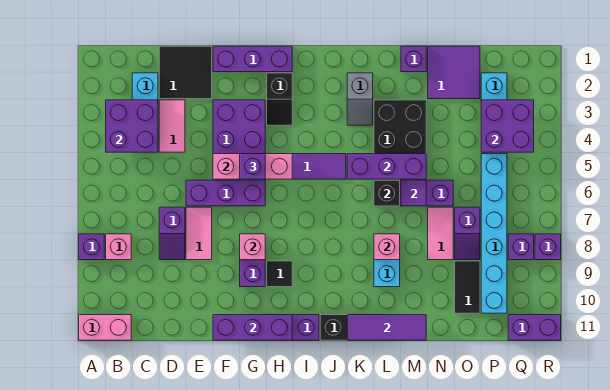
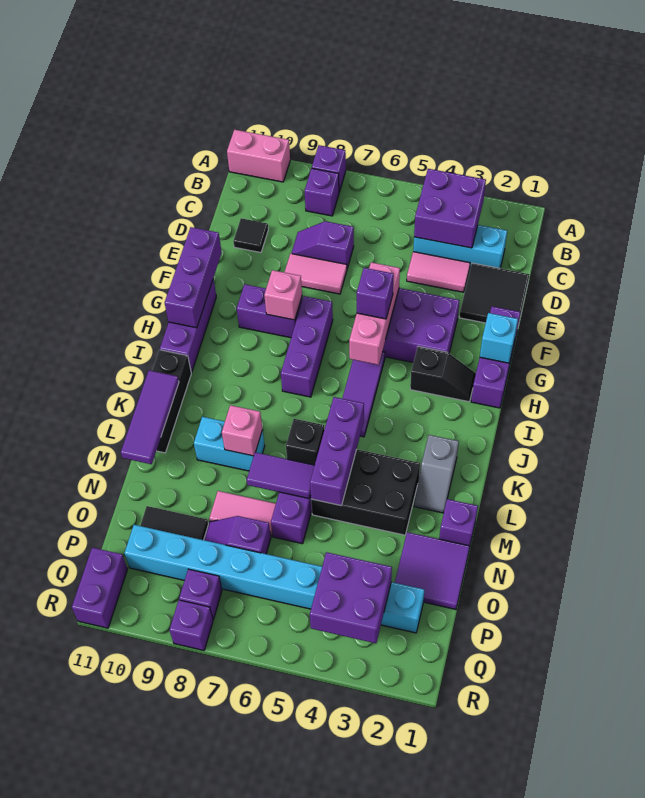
pink brick A11:B11 level 1 -> pink brick A10:A11 level 1
pink brick B8 level 1 -> purple brick B8 level 1
purple brick E6:G6 level 1 -> purple brick G7:I7 level 1
none -> cyan brick G1 level 2
black slope H2:H3 level 1 top 2 -> black slope H2:H3 level 1 top 3
black tile H9 level 1 -> black tile D10 level 1
grey slope K2:K3 level 1 top 2 -> grey slope K2:L2 level 1 top K
purple tile M6 level 2 -> purple tile M6:M7 level 2

